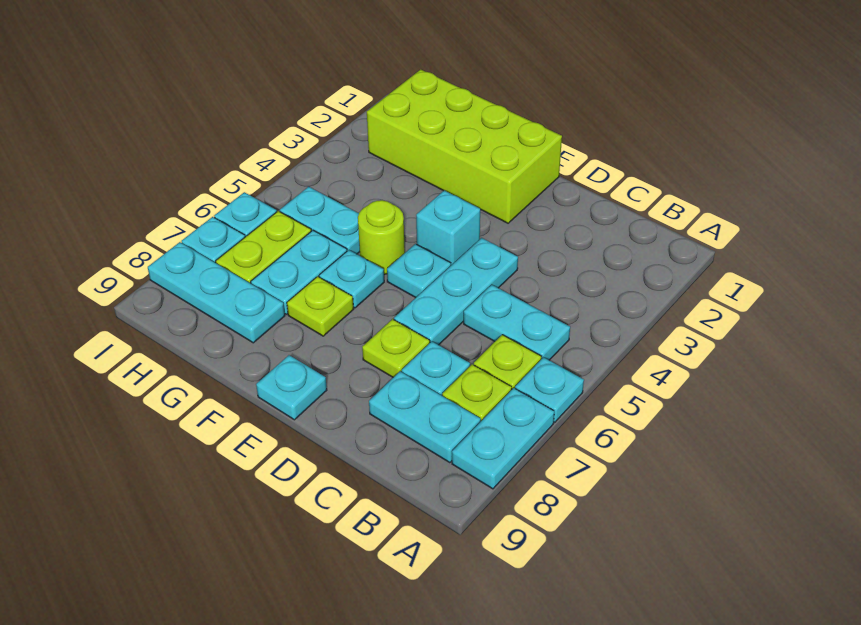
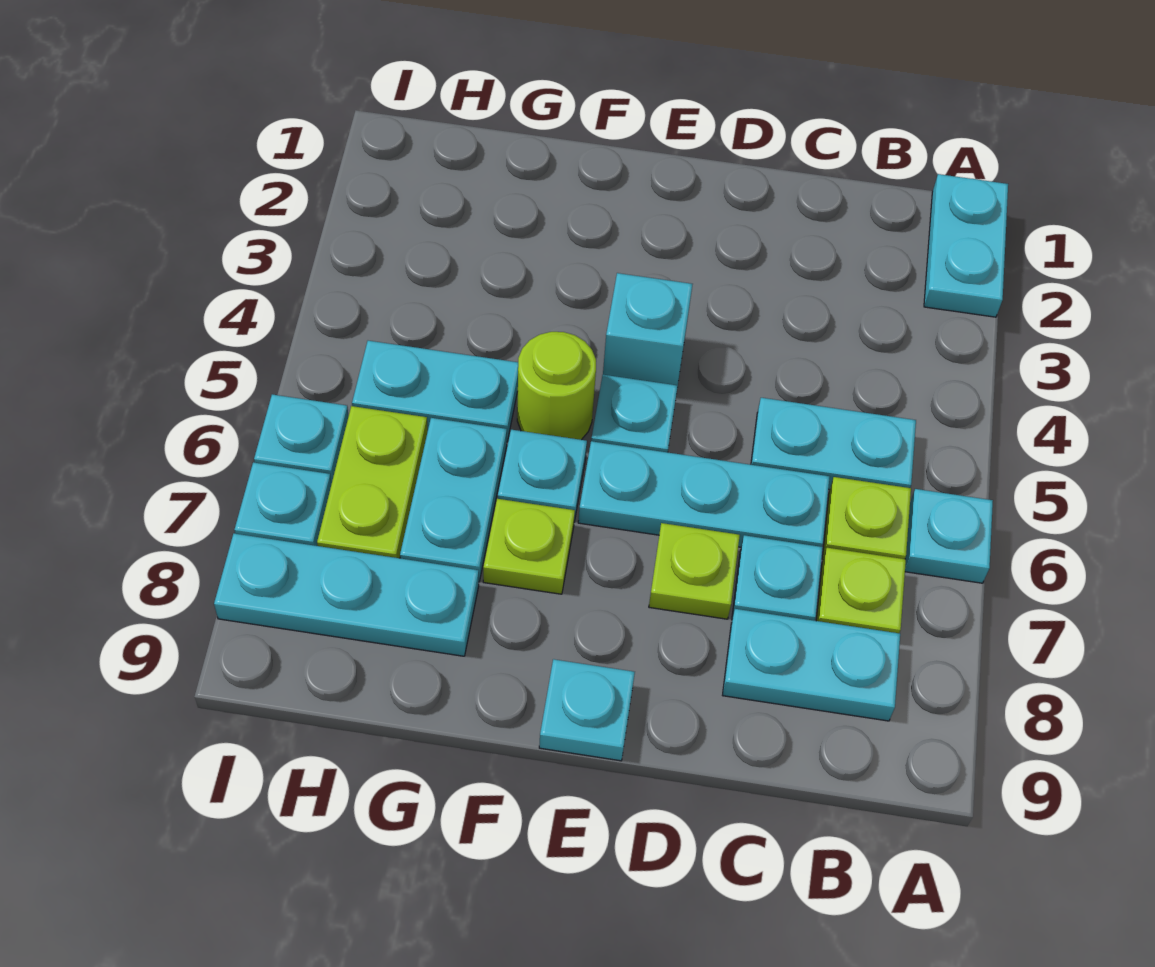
cyan plate A7:A8 level 1 -> cyan plate A1:A2 level 1
cyan plate D4:D6 level 1 -> cyan plate C6:E6 level 1
lime brick E1:H2 level 1 -> none

